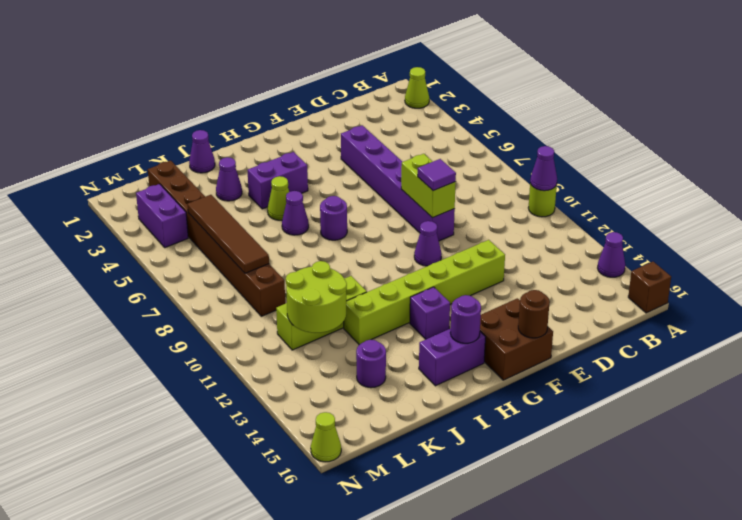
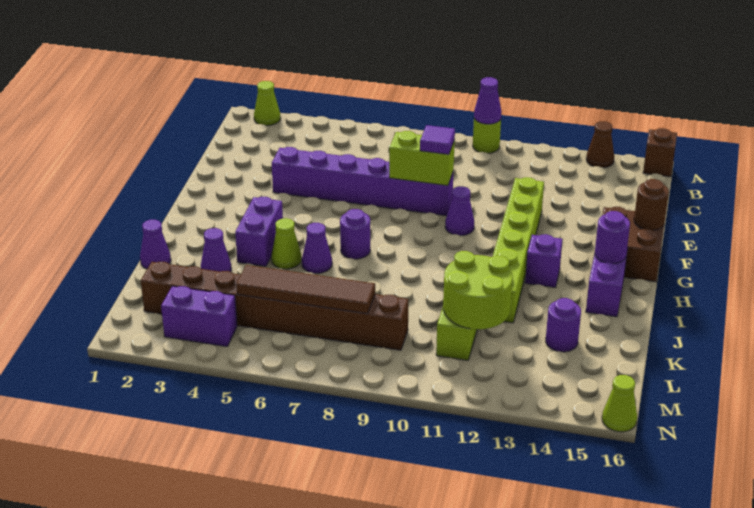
purple cone A14 level 1 -> brown cone A14 level 1

